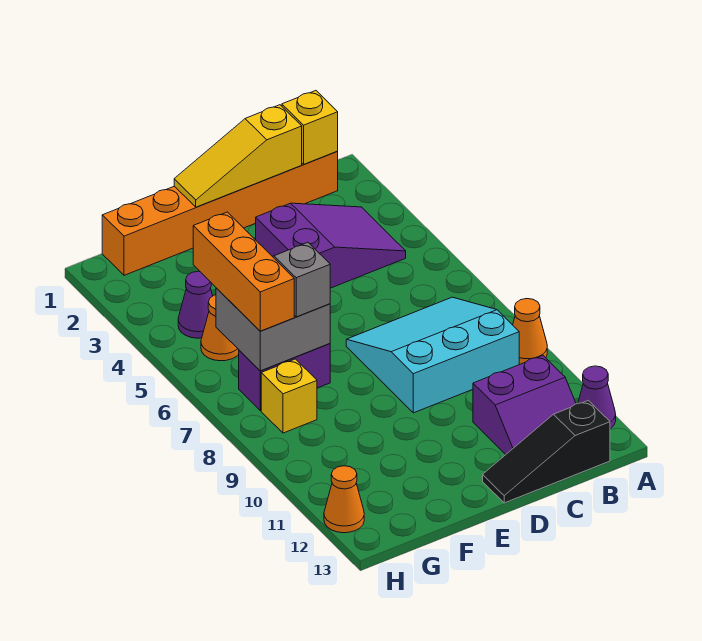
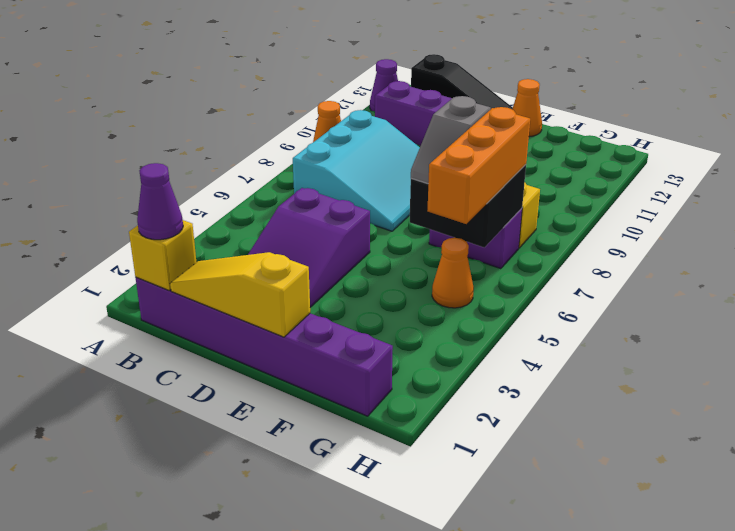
orange brick B1:G1 level 1 -> purple brick B1:G1 level 1
purple slope B3:D4 level 1 top D -> purple slope C3:D5 level 1 top 5
cyan slope B7:D9 level 1 top 9 -> cyan slope B7:D9 level 1 top B
yellow slope C1:E1 level 2 top C -> yellow slope C1:E1 level 2 top E
grey brick F6:G7 level 2 -> black brick F6:G7 level 2
purple cone G4 level 1 -> purple cone B1 level 3
orange cone H12 level 1 -> orange cone E13 level 1

